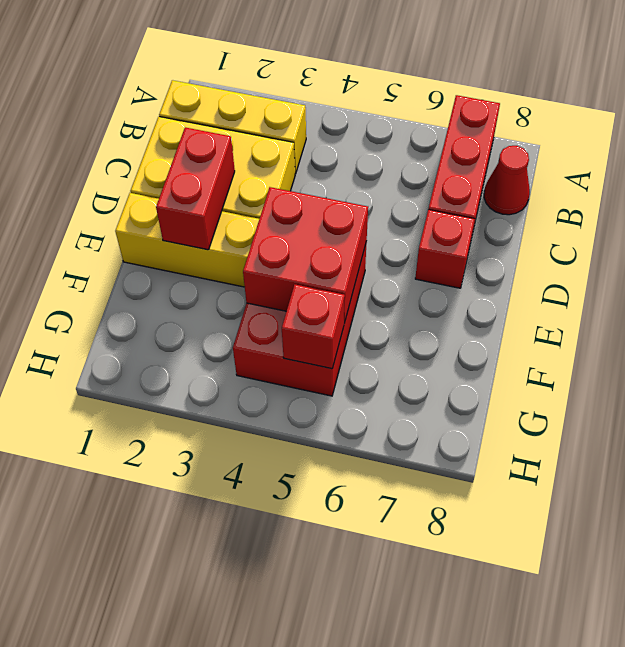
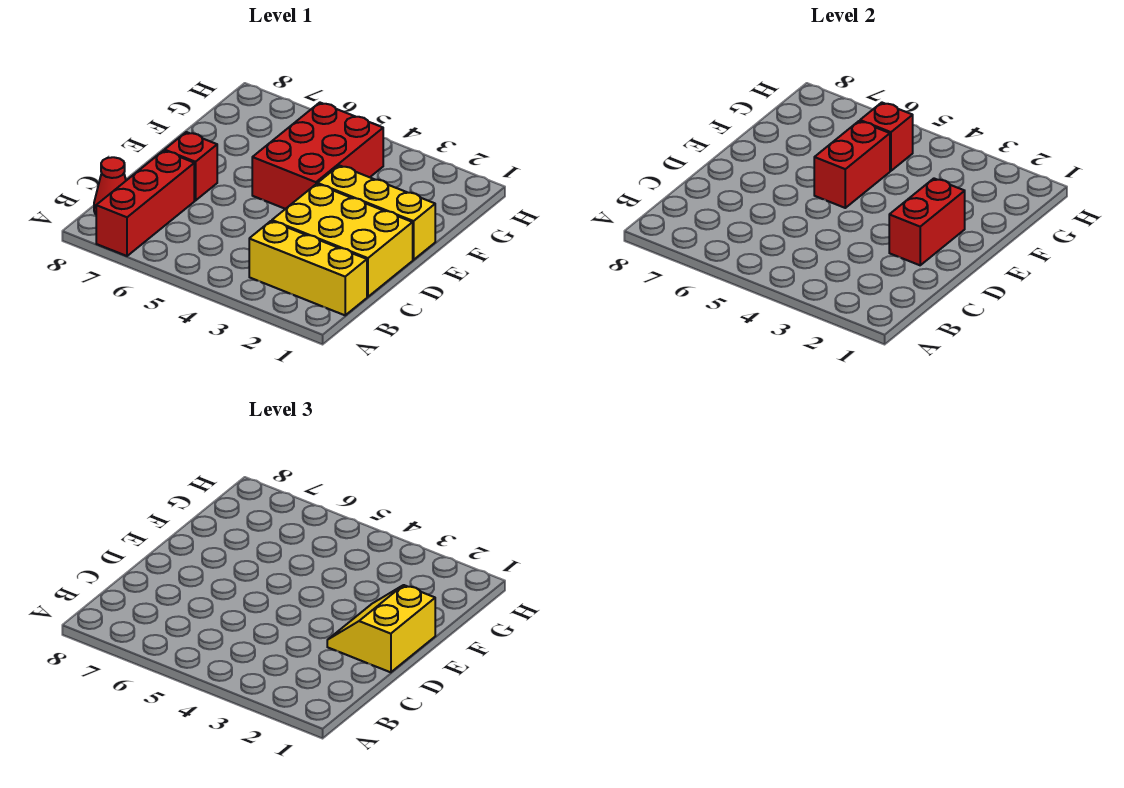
none -> yellow slope D1:E2 level 3 top 1
red brick E4:F5 level 2 -> red brick E5:F5 level 2

